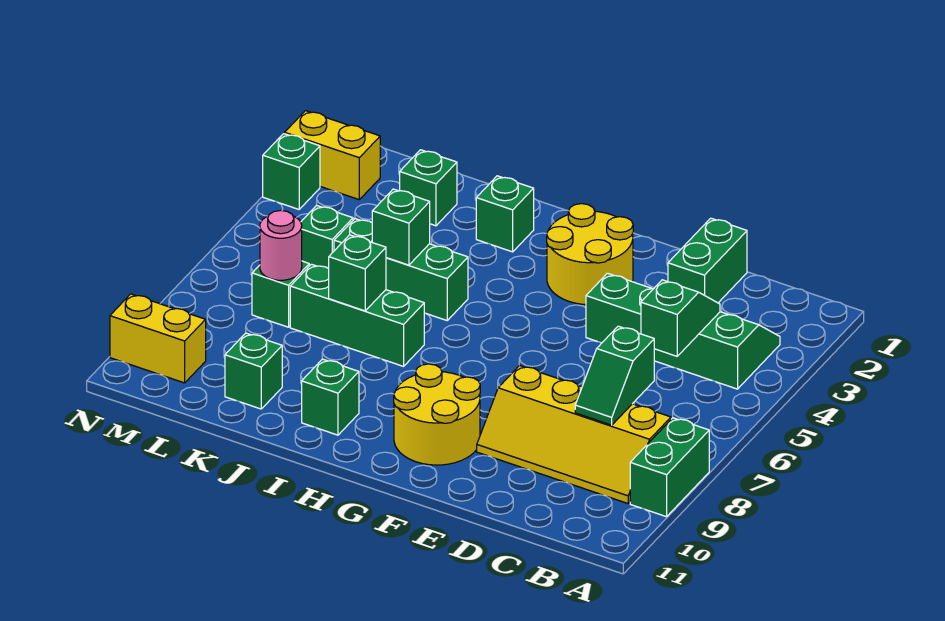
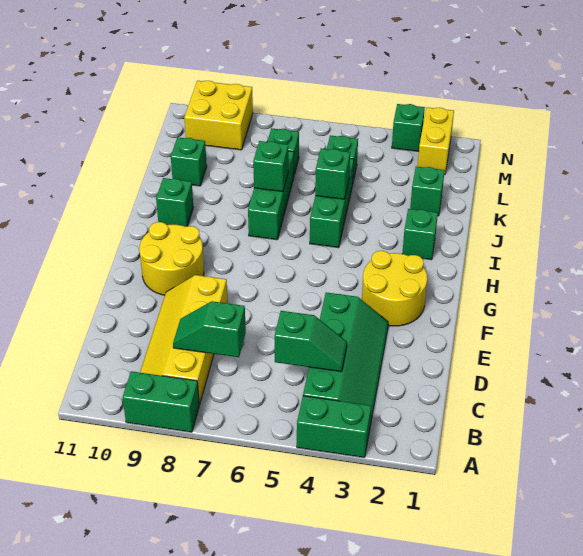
green brick D1:D2 level 1 -> green brick A3:A4 level 1
pink round brick L7 level 2 -> none
yellow brick M10:N10 level 1 -> yellow brick M9:N10 level 1

